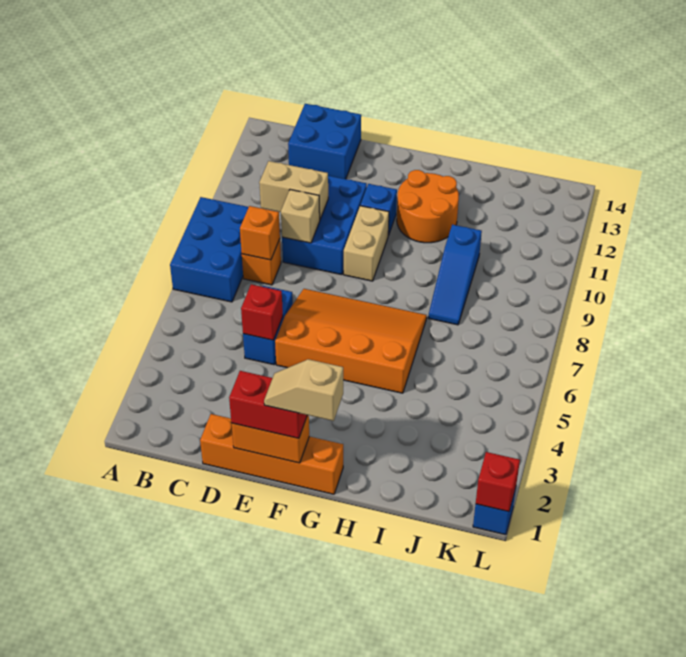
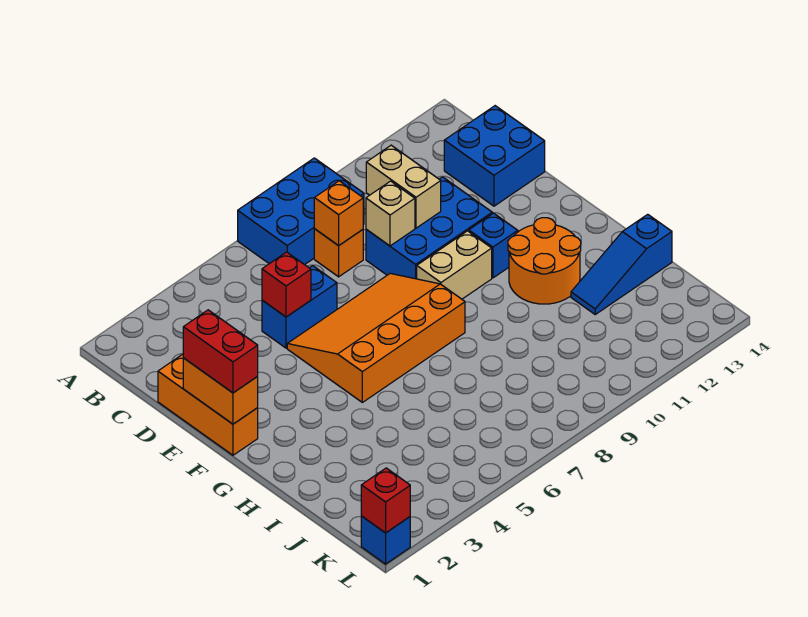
orange brick D1:G1 level 1 -> orange brick D1:F1 level 1
orange slope E5:H7 level 1 top 5 -> orange slope E5:G8 level 1 top G
tan slope F1:G1 level 4 top G -> none
blue slope I8:I10 level 1 top 10 -> blue slope I12:I14 level 1 top 14

